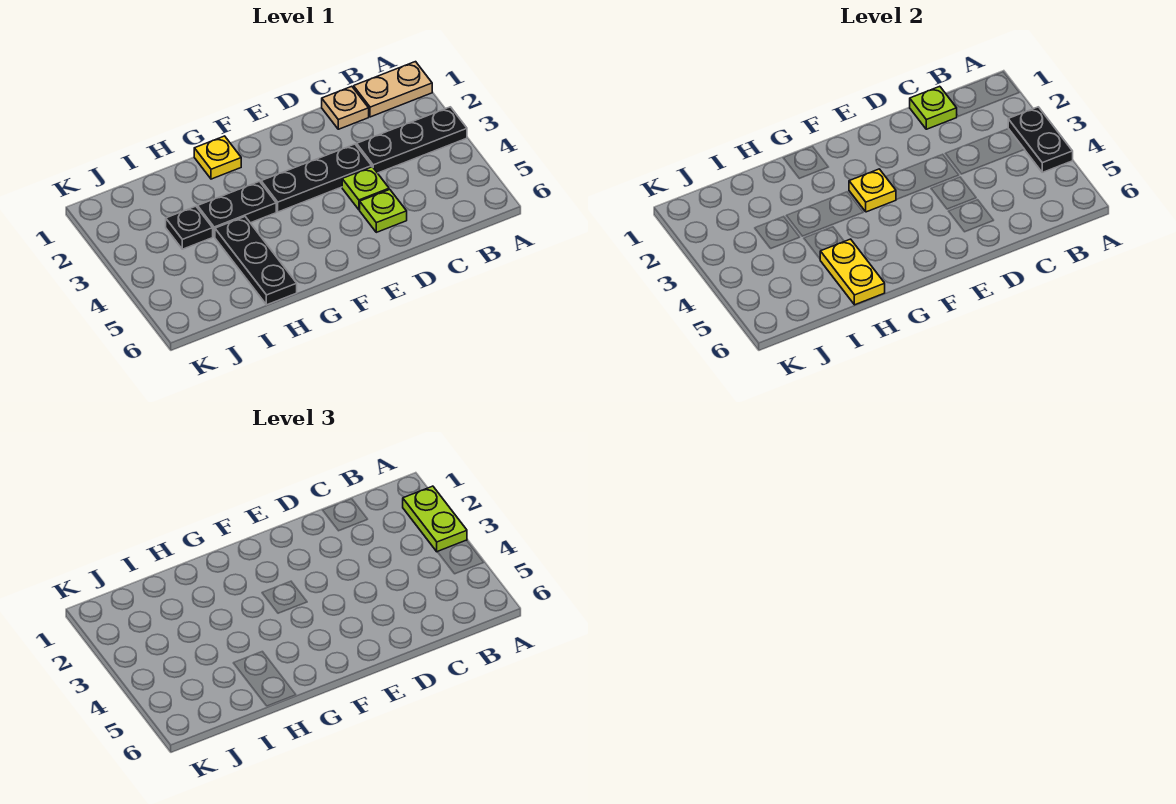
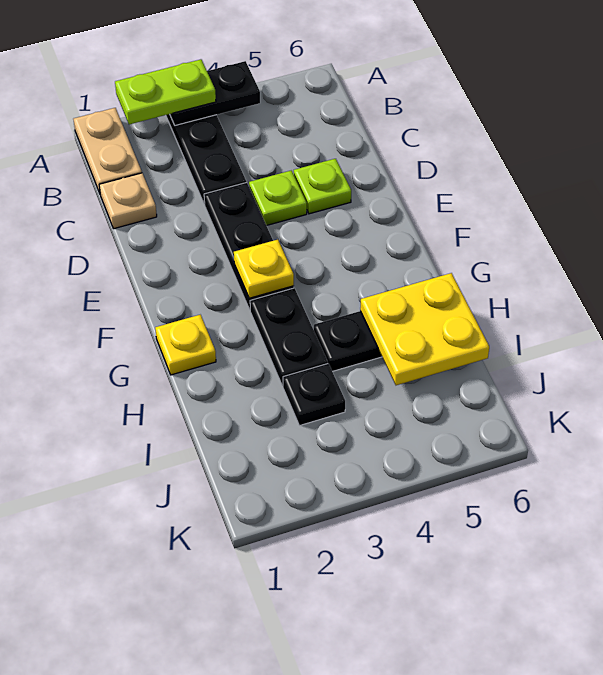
lime plate C1 level 2 -> none
yellow plate H5:H6 level 2 -> yellow plate H5:I6 level 2

